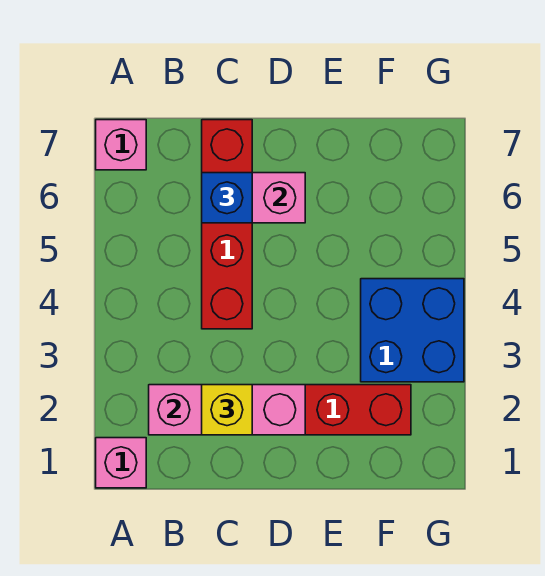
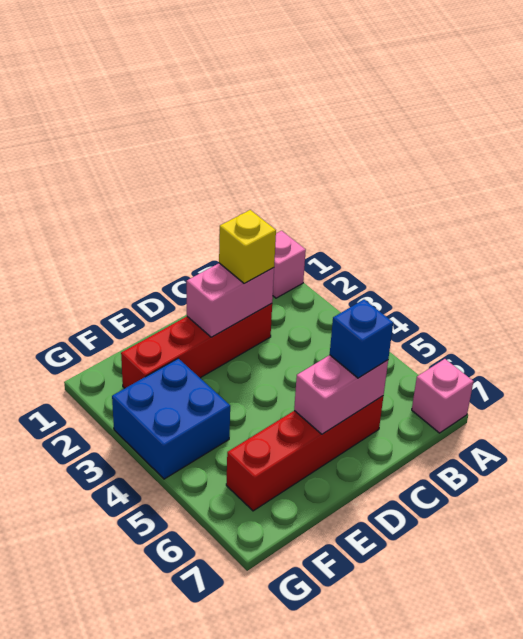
pink brick B2:D2 level 2 -> pink brick C2:D2 level 2
red brick C4:C7 level 1 -> red brick C6:F6 level 1

